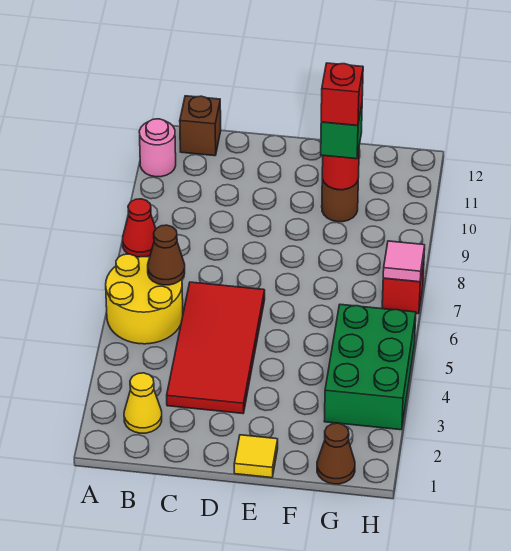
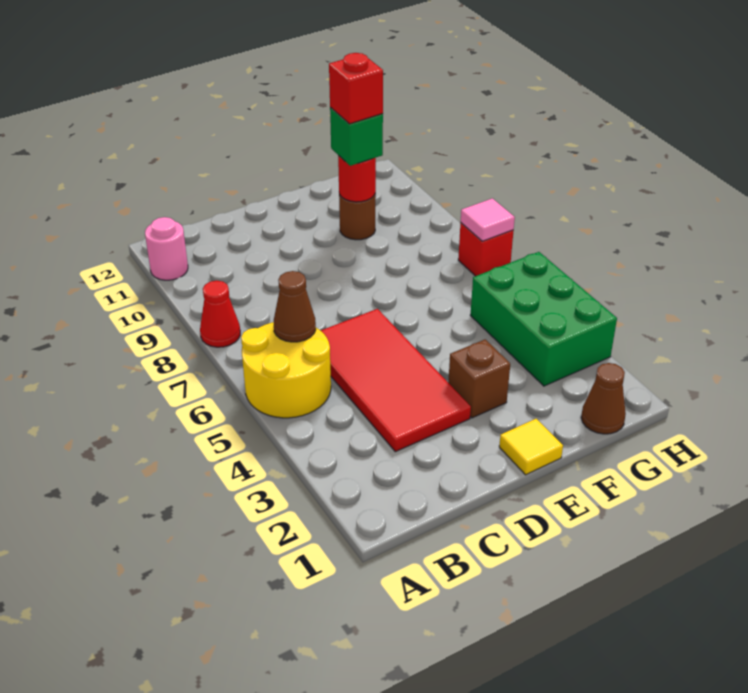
yellow cone B2 level 1 -> none
brown brick B12 level 1 -> brown brick E3 level 1

